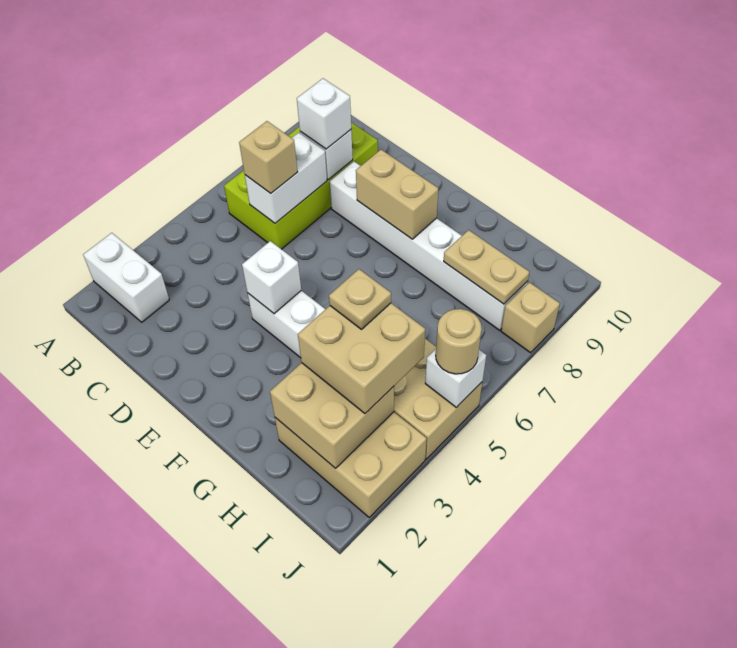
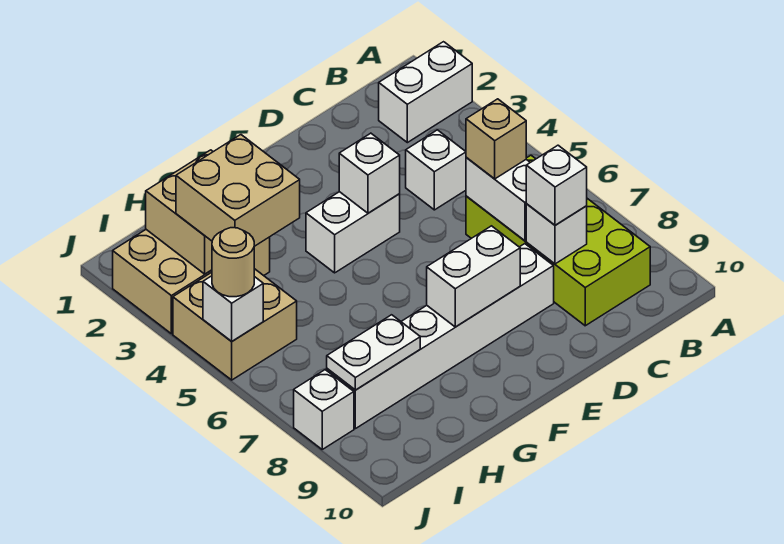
none -> white brick C4 level 1
tan brick E8:F8 level 2 -> white brick E8:F8 level 2
tan plate H4 level 4 -> none
tan plate H8:I8 level 2 -> white plate H8:I8 level 2
tan brick J8 level 1 -> white brick J8 level 1

